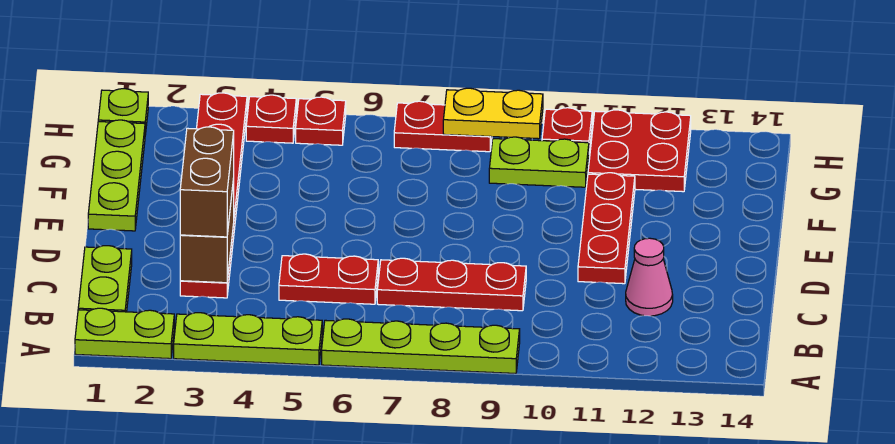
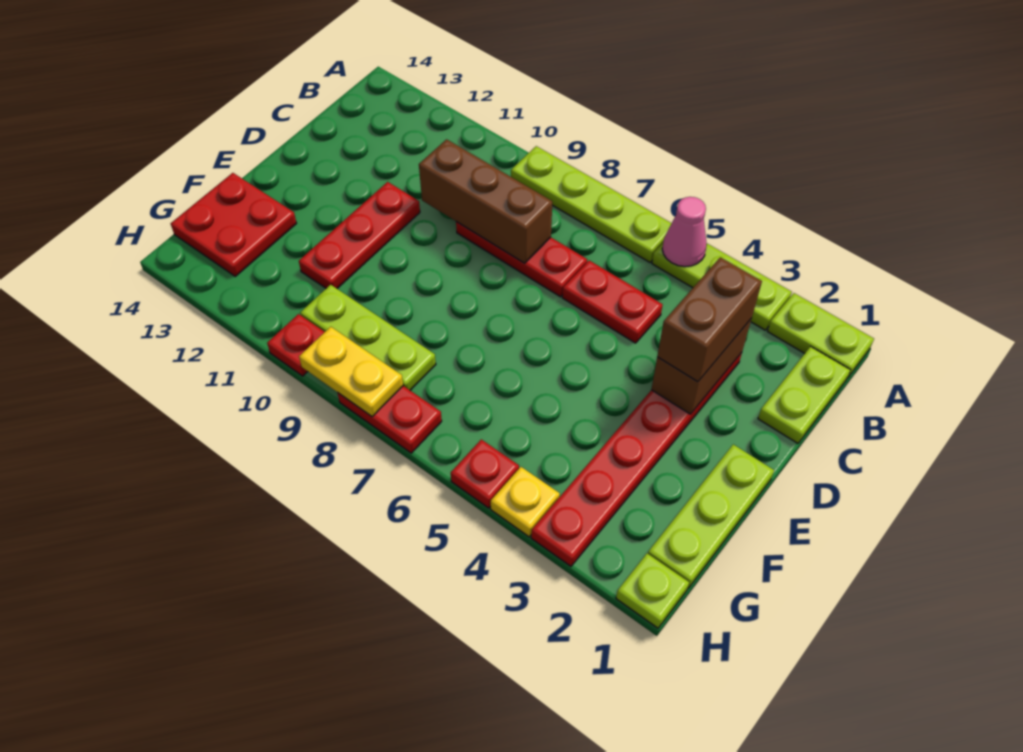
none -> brown brick C8:C10 level 2
pink cone C12 level 1 -> pink cone A5 level 2
lime plate G9:G10 level 1 -> lime plate G8:G10 level 1
red plate G11:H12 level 1 -> red plate F13:G14 level 1
red plate H4 level 1 -> yellow plate H4 level 1

